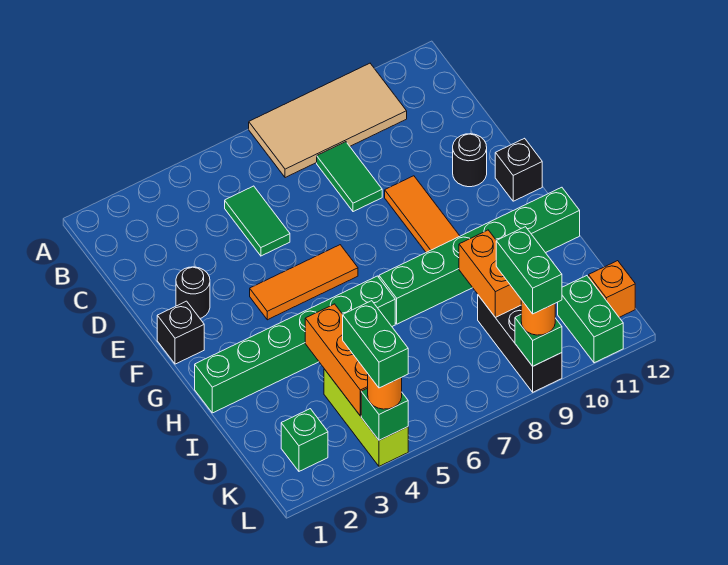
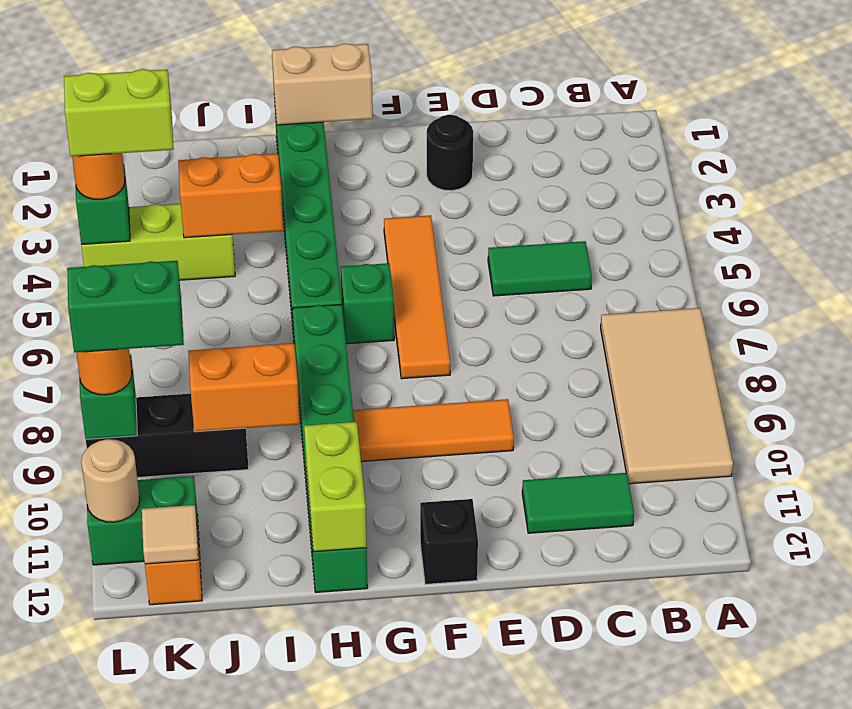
green tile C8:D8 level 1 -> green tile C11:D11 level 1
black round brick E11 level 1 -> none
black brick F1 level 1 -> none
orange tile F4:F6 level 1 -> orange tile F4:F7 level 1
none -> tan brick G1:H1 level 2
none -> lime brick H11:H12 level 2
orange brick I4:K4 level 2 -> orange brick I4:J4 level 2
green brick K2 level 1 -> green brick G6 level 1
green brick K4:L4 level 4 -> lime brick K4:L4 level 4
none -> tan tile K12 level 2
none -> tan round brick L11 level 2

